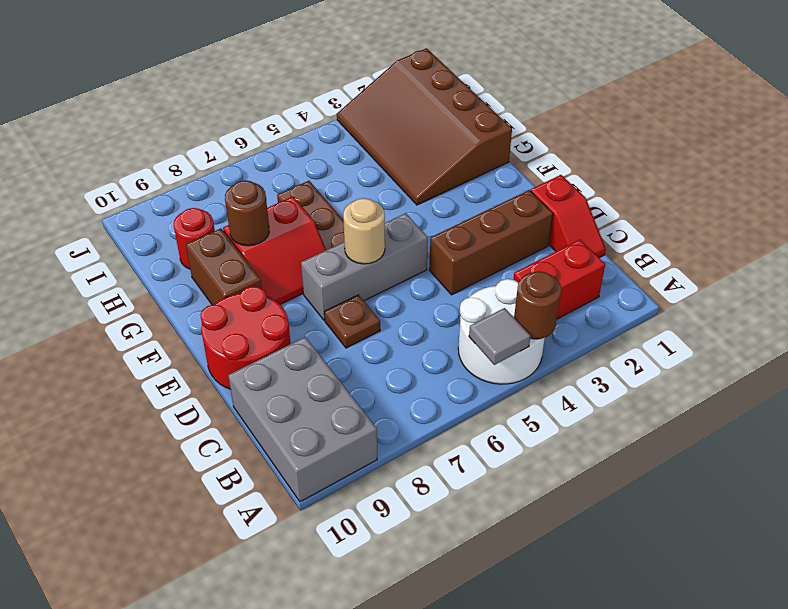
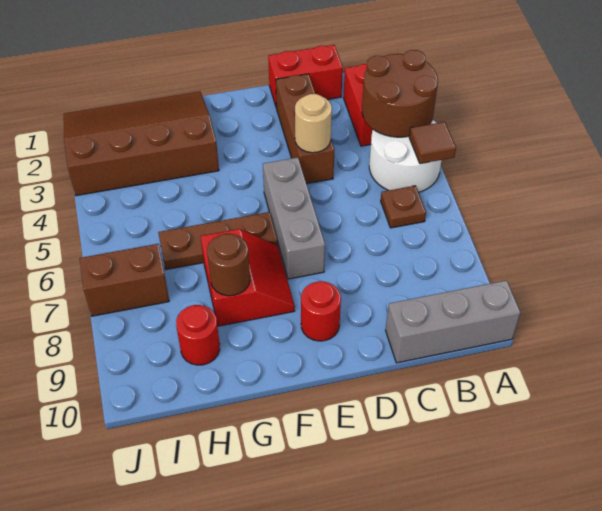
brown round brick A4 level 2 -> brown round brick A3:B4 level 2
grey tile A5 level 2 -> brown tile A5 level 2
grey brick A9:C10 level 1 -> grey brick A10:C10 level 1
red slope C1:D1 level 1 top D -> red brick C1:D1 level 1
brown plate D7 level 1 -> brown plate B6 level 1
red round brick D9:E10 level 1 -> red round brick E9 level 1
tan round brick E6 level 2 -> tan round brick D4 level 2
brown brick F9:G9 level 1 -> brown brick I7:J7 level 1
brown slope G1:J3 level 1 top 1 -> brown slope G1:J3 level 1 top 3

